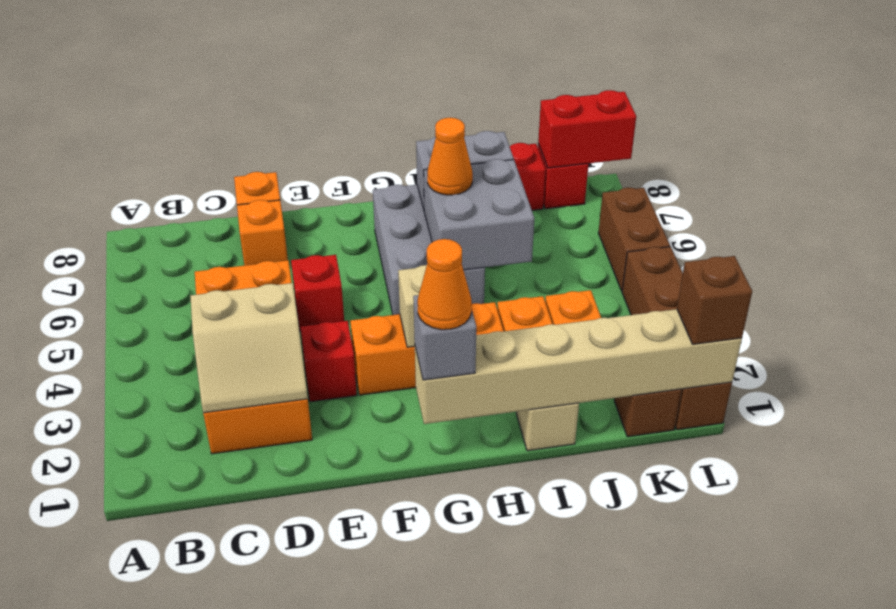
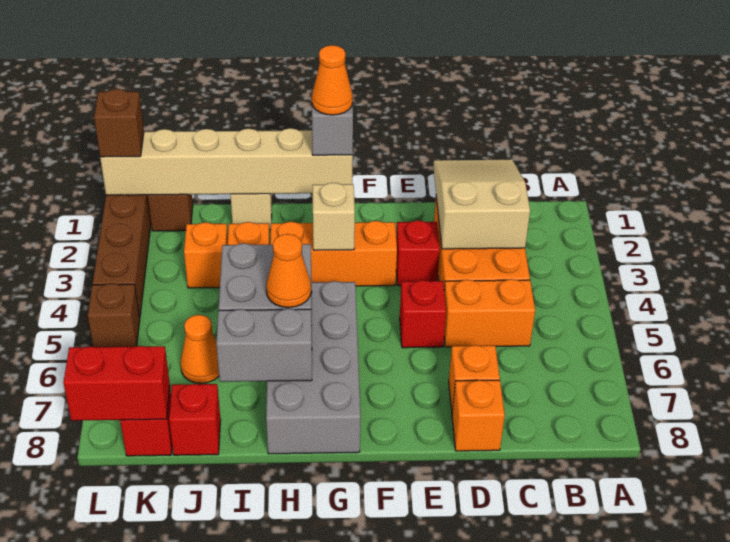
tan slope C2:D3 level 2 top 3 -> tan slope C1:D3 level 2 top 3
grey brick G5:H7 level 1 -> grey brick G5:H8 level 1
none -> orange cone J6 level 1
brown brick L5:L6 level 1 -> brown brick L5 level 1

